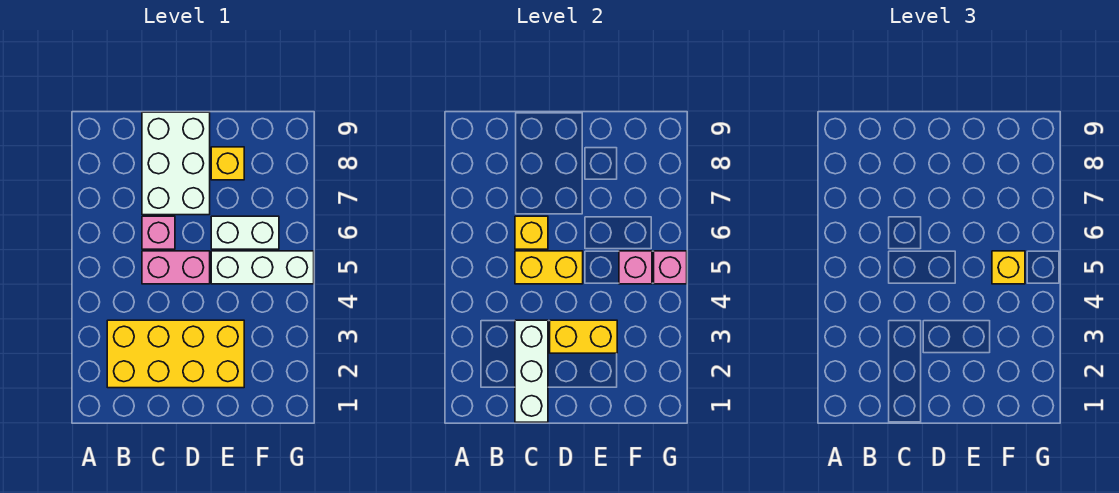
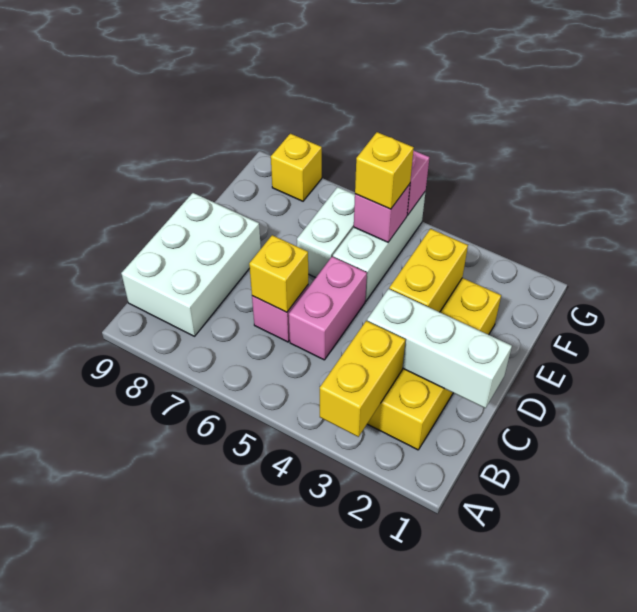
yellow brick C5:D5 level 2 -> yellow brick A3:B3 level 2
white brick C7:D9 level 1 -> white brick B8:D9 level 1
yellow brick E8 level 1 -> yellow brick G8 level 1

